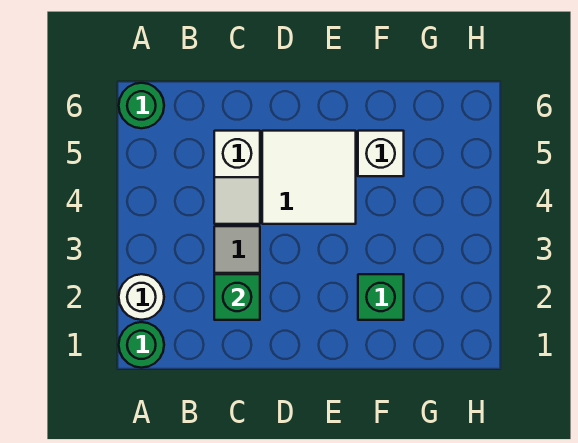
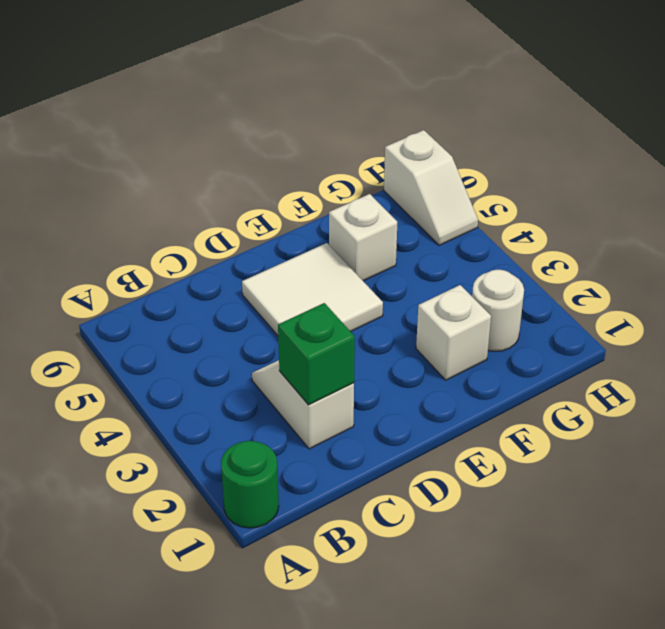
white round brick A2 level 1 -> white round brick G2 level 1
green round brick A6 level 1 -> none
white slope C4:C5 level 1 top 5 -> white slope H5:H6 level 1 top 6
green brick F2 level 1 -> white brick F2 level 1

